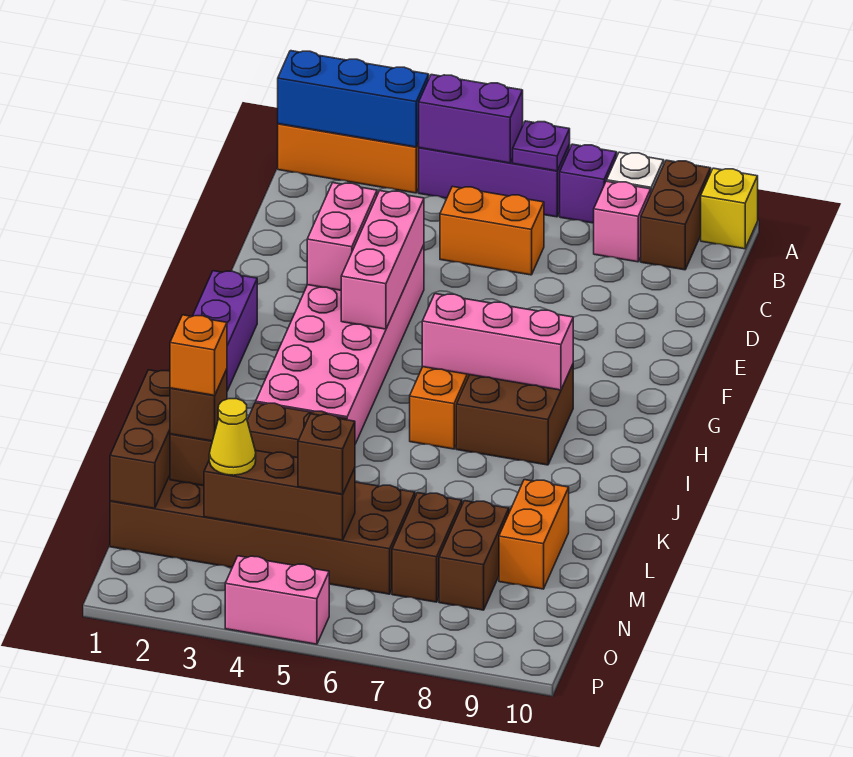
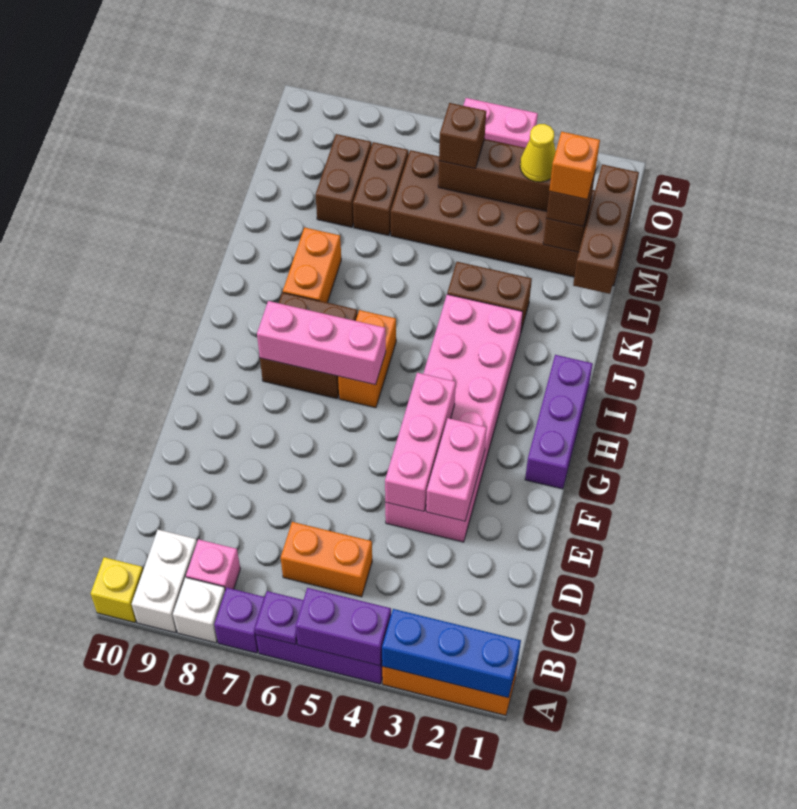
brown brick A9:B9 level 1 -> white brick A9:B9 level 1
orange brick L9:M9 level 1 -> orange brick J8:K8 level 1

